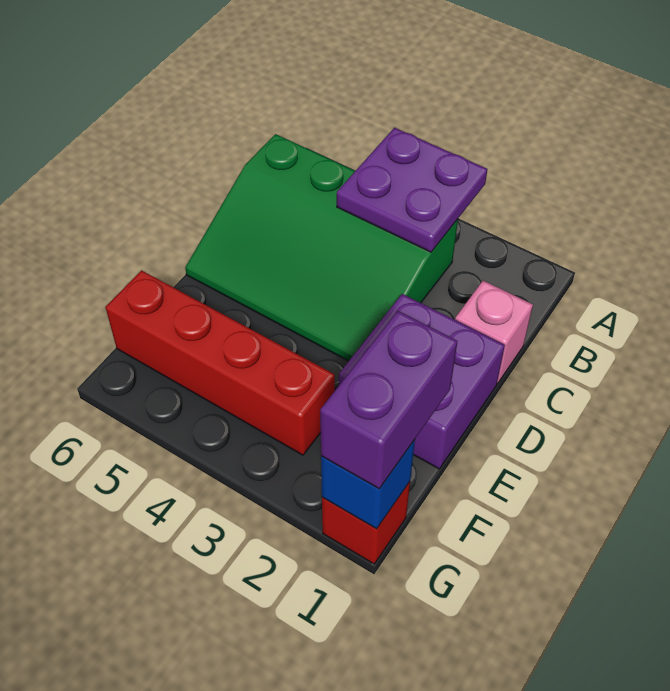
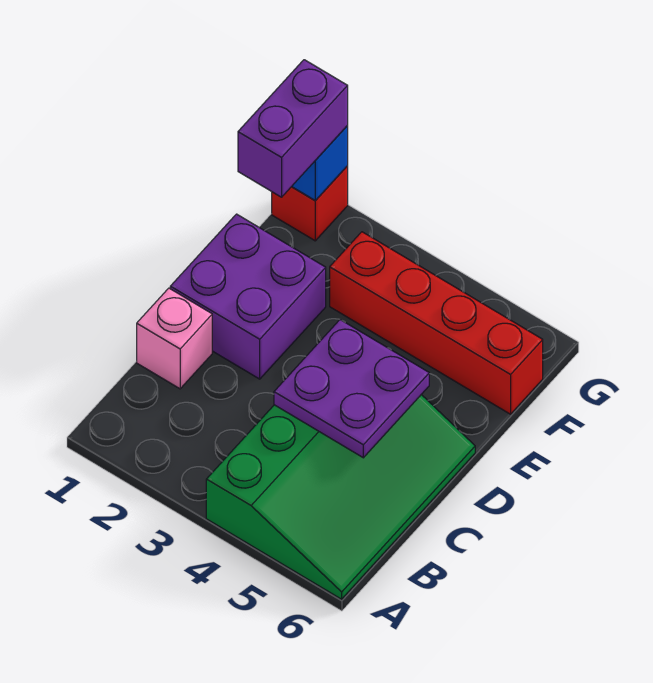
purple plate A3:B4 level 2 -> purple plate C4:D5 level 2
green slope B3:D6 level 1 top B -> green slope A4:D6 level 1 top 4

